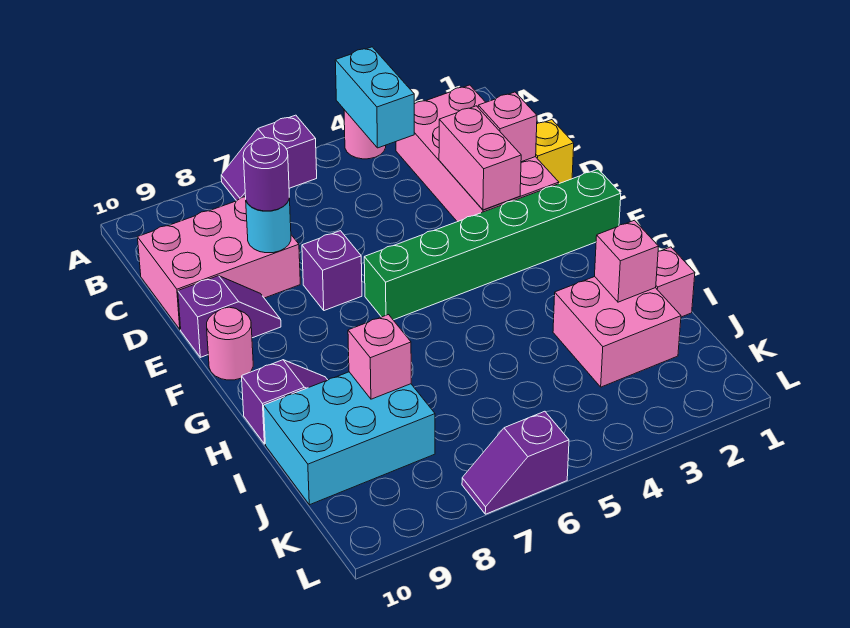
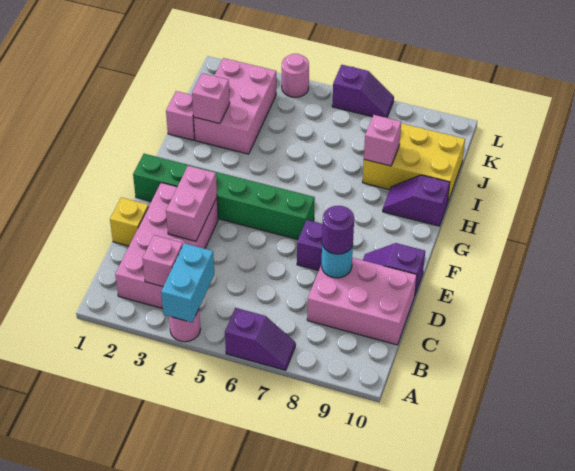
pink brick D2 level 2 -> pink brick B3 level 2
pink round brick F10 level 1 -> pink round brick L4 level 1
pink brick I2:J3 level 1 -> pink brick I2:K3 level 1
cyan brick I8:J10 level 1 -> yellow brick I8:J10 level 1

